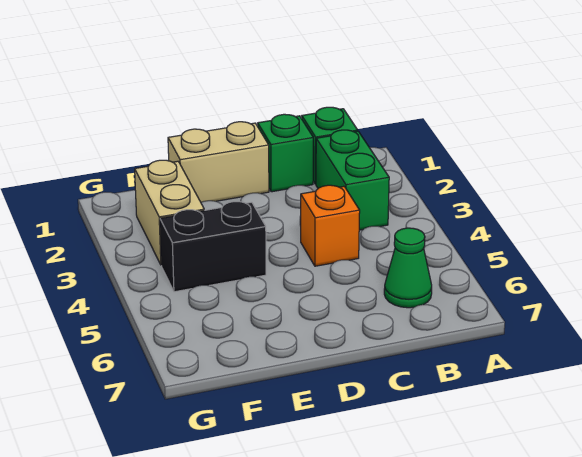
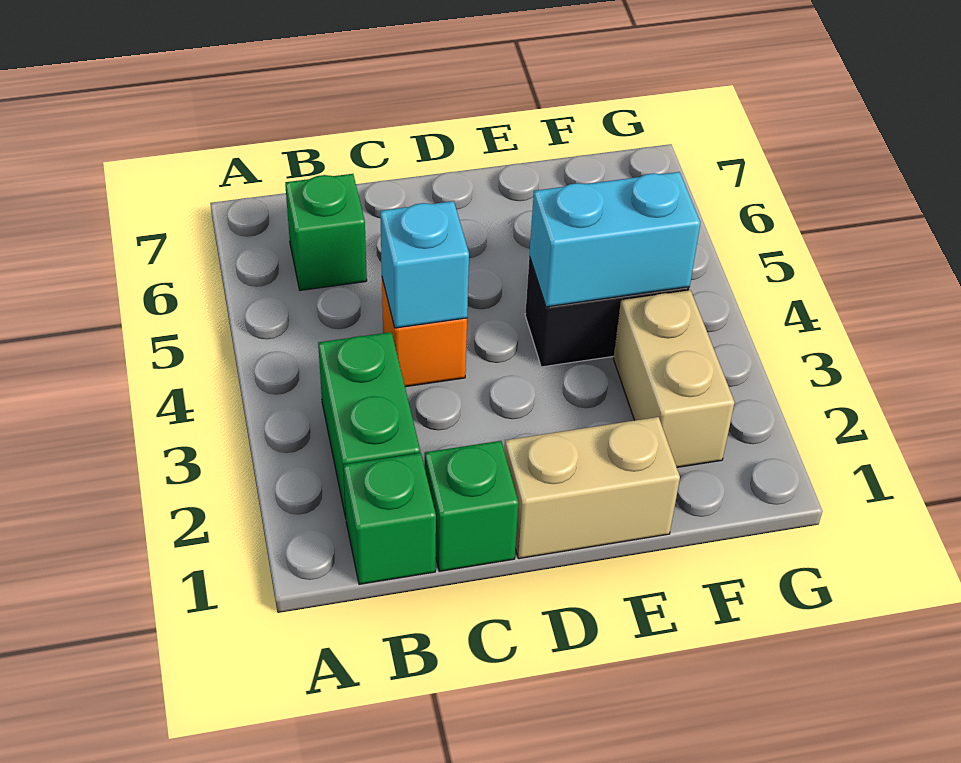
green cone B6 level 1 -> green brick B6 level 1
none -> cyan brick C4 level 2
none -> cyan brick E4:F4 level 2

